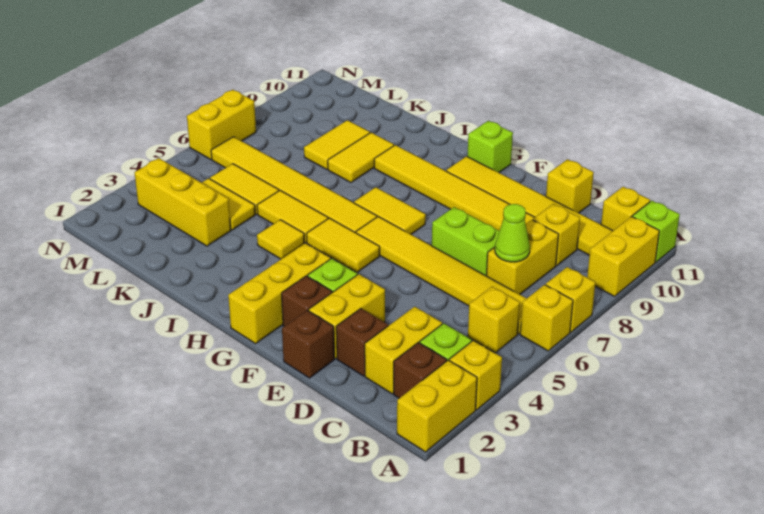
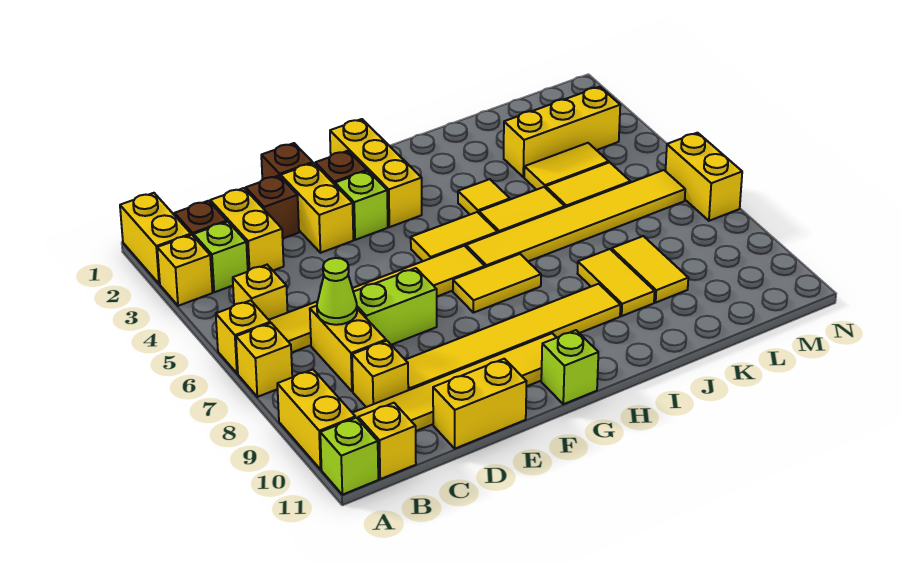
yellow brick D11 level 1 -> yellow brick D11:E11 level 1

